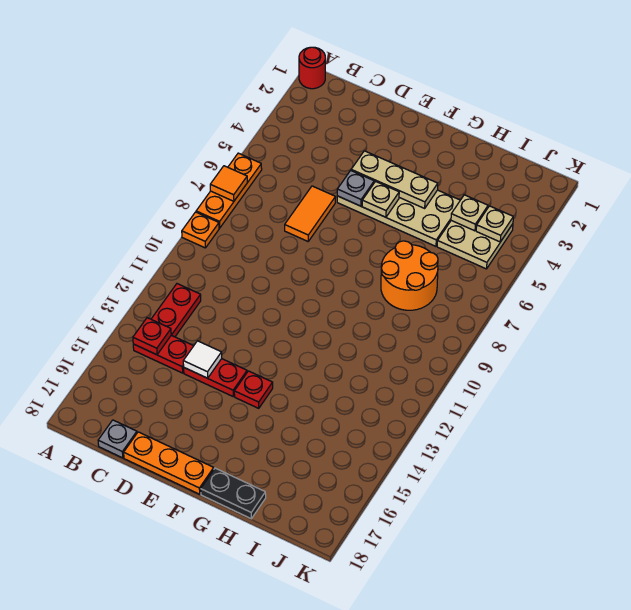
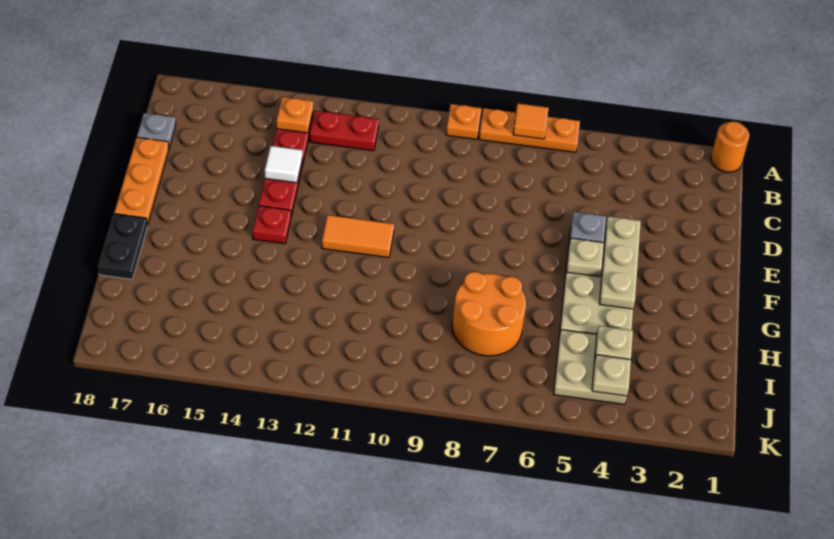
red round brick A1 level 1 -> orange round brick A1 level 1
red plate B14 level 2 -> orange plate B14 level 2
orange tile D6:D7 level 1 -> orange tile F11:F12 level 1

